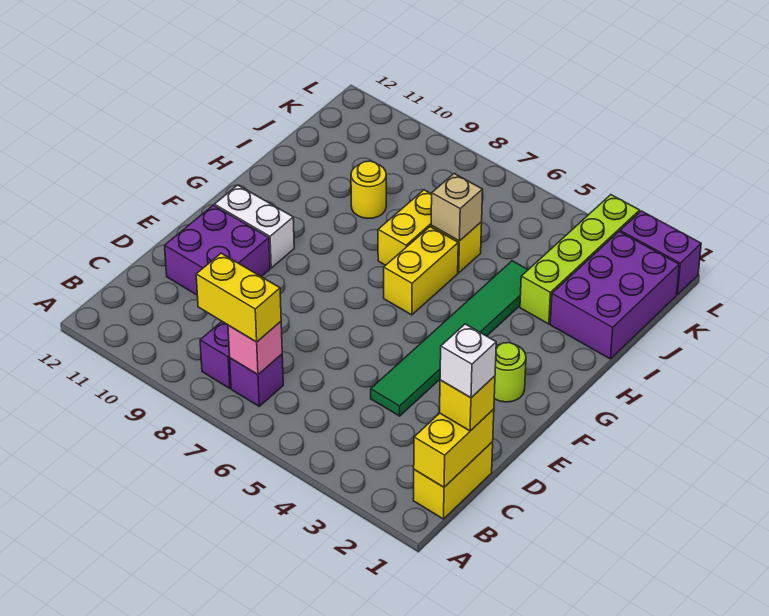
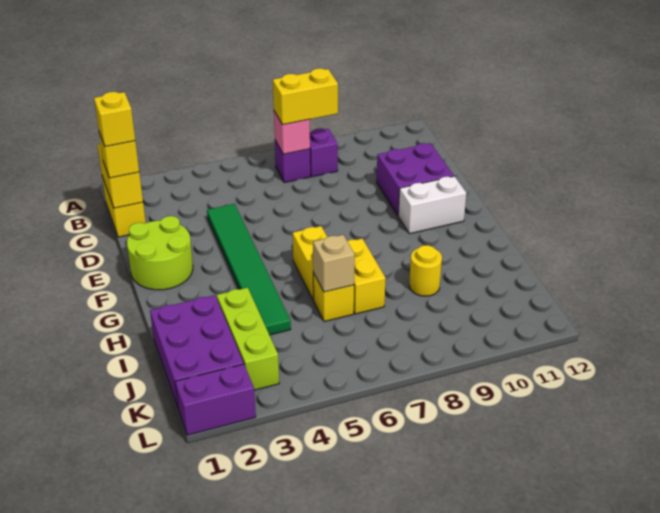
white brick C1 level 4 -> yellow brick C1 level 4
lime round brick F2 level 1 -> lime round brick E1:F2 level 1
lime brick I3:L3 level 1 -> lime brick I3:K3 level 1

